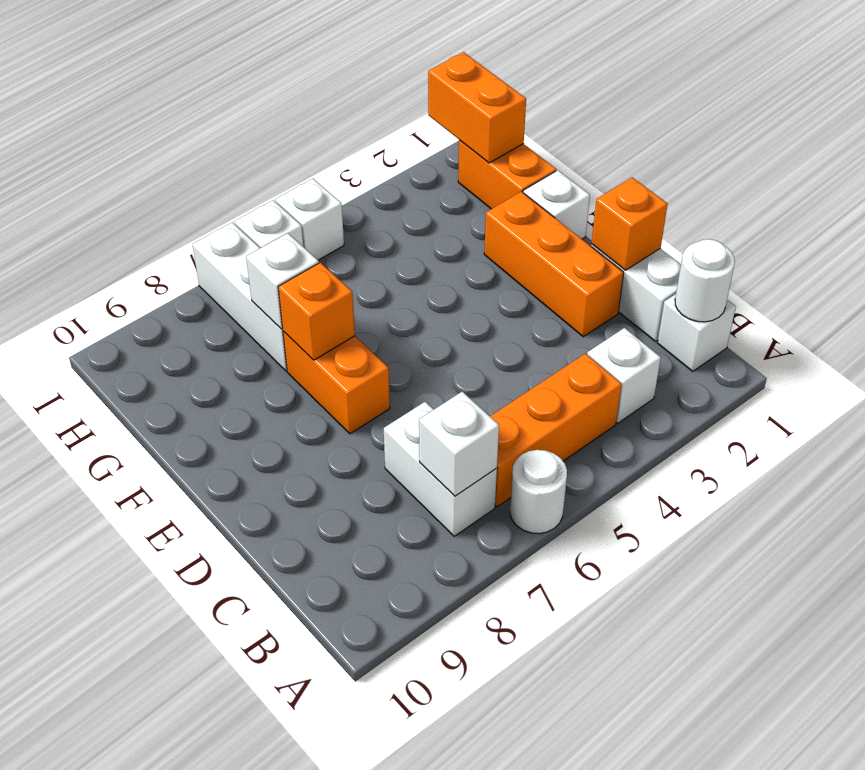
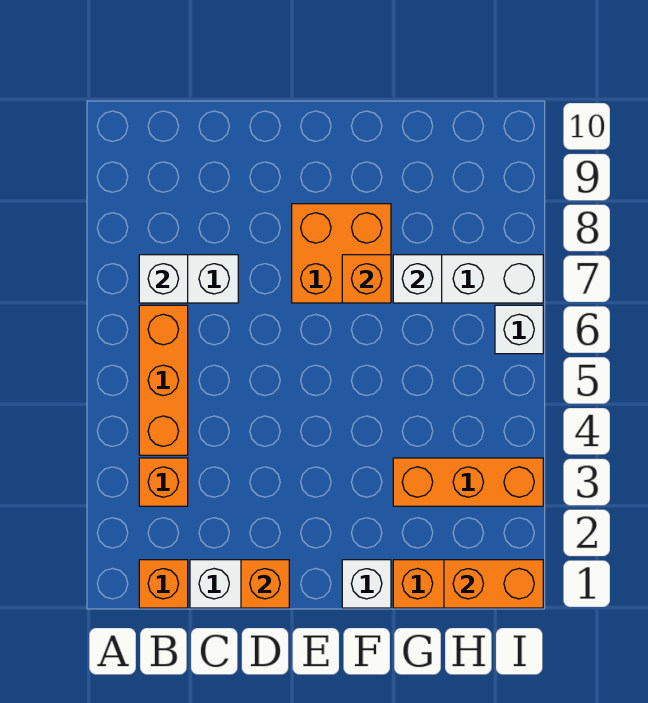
white round brick A6 level 1 -> none
white brick B1 level 1 -> orange brick B1 level 1
white round brick B1 level 2 -> none
white brick B3 level 1 -> orange brick B3 level 1
orange brick D2:F2 level 1 -> orange brick G3:I3 level 1
orange brick E7:F7 level 1 -> orange brick E7:F8 level 1
white brick I5 level 1 -> none

